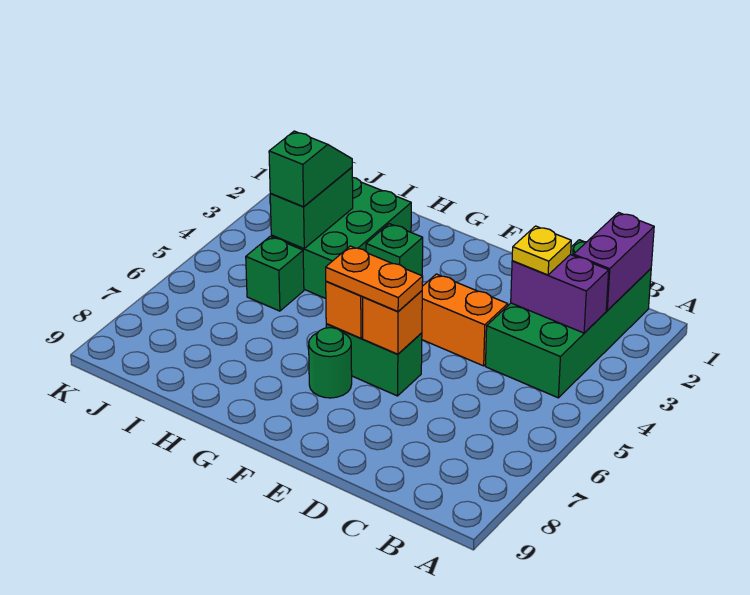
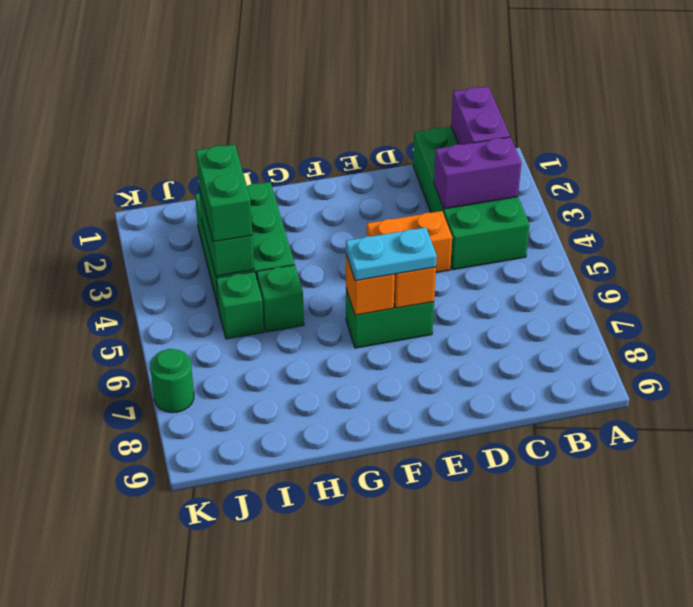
yellow plate C3 level 3 -> none
orange plate E6:F6 level 3 -> cyan plate E6:F6 level 3
green round brick F7 level 1 -> green round brick K7 level 1
green brick G3 level 1 -> green brick H5 level 1
green slope I3:I4 level 3 top 4 -> green brick I3:I4 level 3

